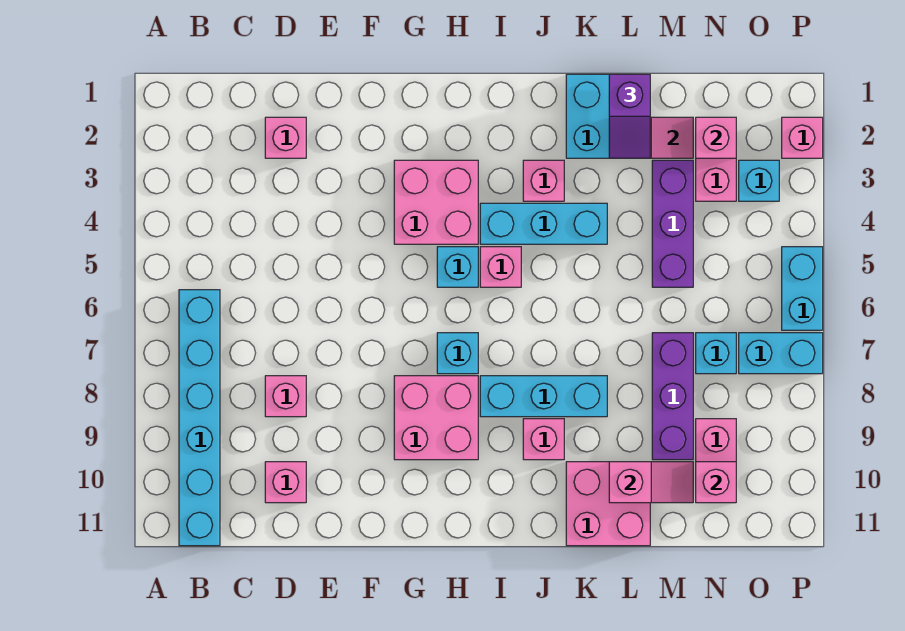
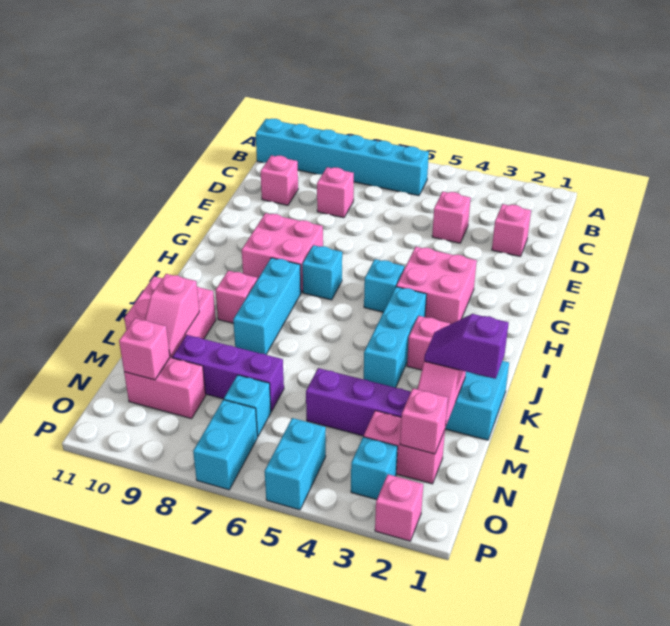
pink brick I5 level 1 -> pink brick D4 level 1
cyan brick P5:P6 level 1 -> cyan brick O5:P5 level 1

